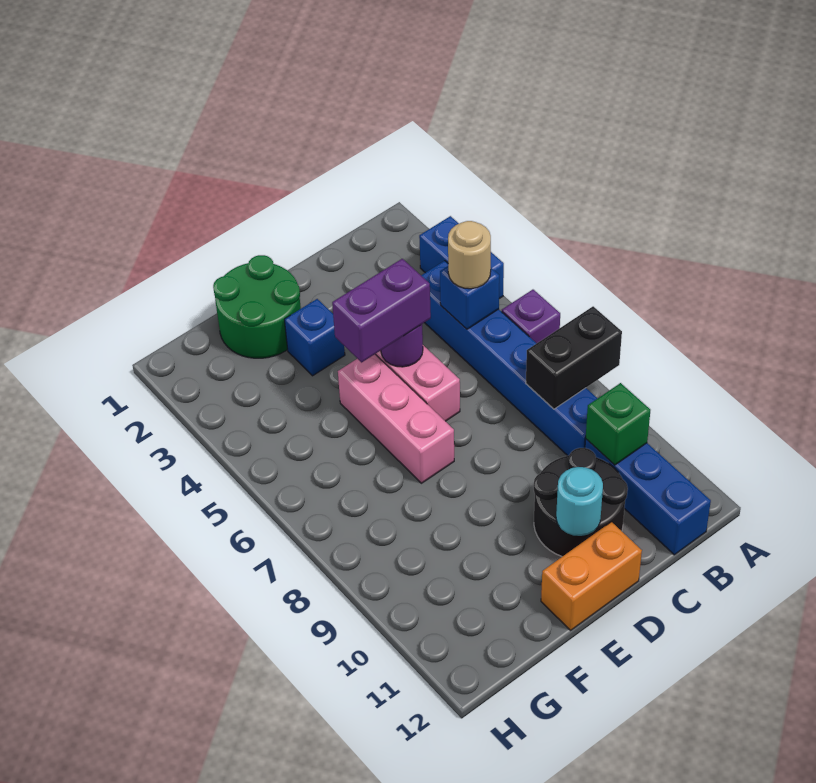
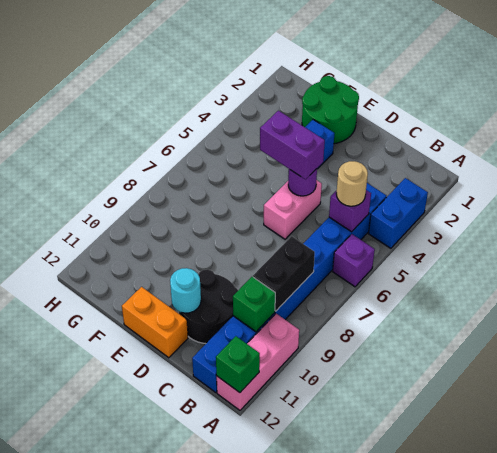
black brick A8:B8 level 2 -> black brick B8:B9 level 2
none -> green brick A12 level 2
blue brick B5 level 2 -> purple brick B5 level 2
pink brick E5:E7 level 1 -> pink brick A10:A12 level 1

